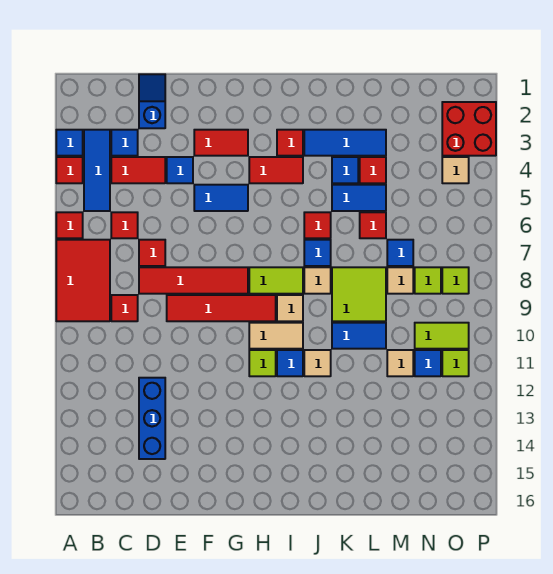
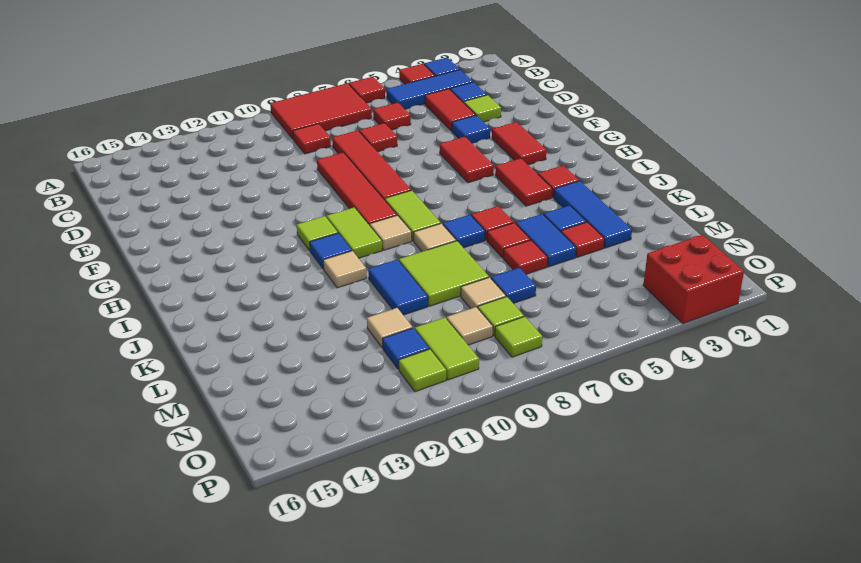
blue slope D1:D2 level 1 top 2 -> none
none -> lime tile D3 level 1
blue brick D12:D14 level 1 -> none
blue tile F5:G5 level 1 -> red tile F5:G5 level 1
tan tile H10:I10 level 1 -> lime tile H10:I10 level 1
none -> red tile K6 level 1
tan tile O4 level 1 -> tan tile N9 level 1

